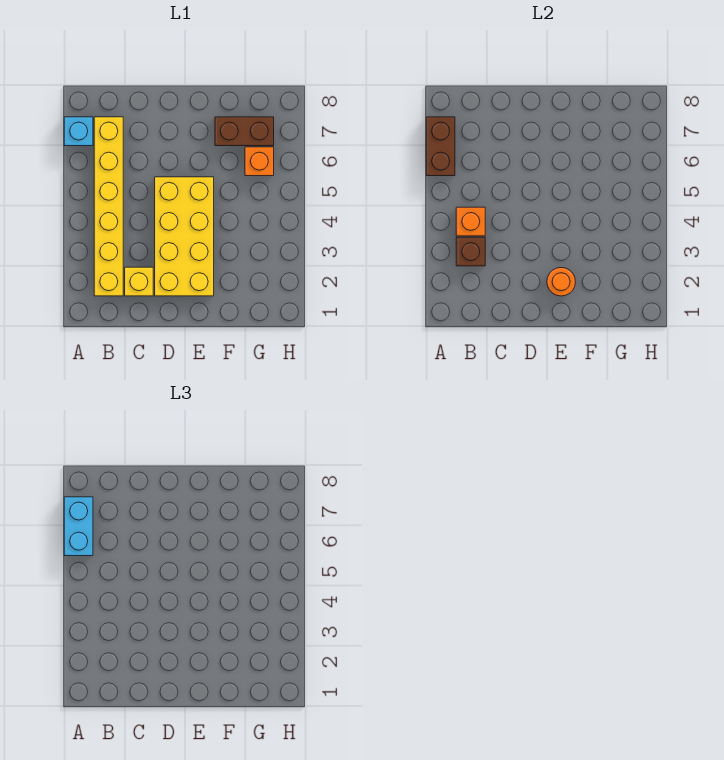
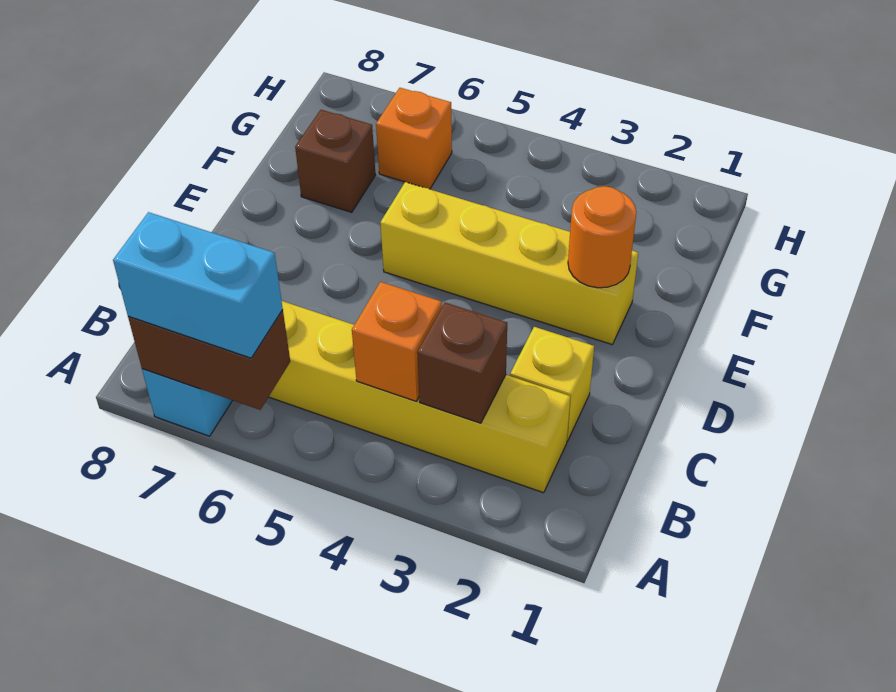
yellow brick D2:E5 level 1 -> yellow brick E2:E5 level 1
brown brick F7:G7 level 1 -> brown brick F7 level 1

